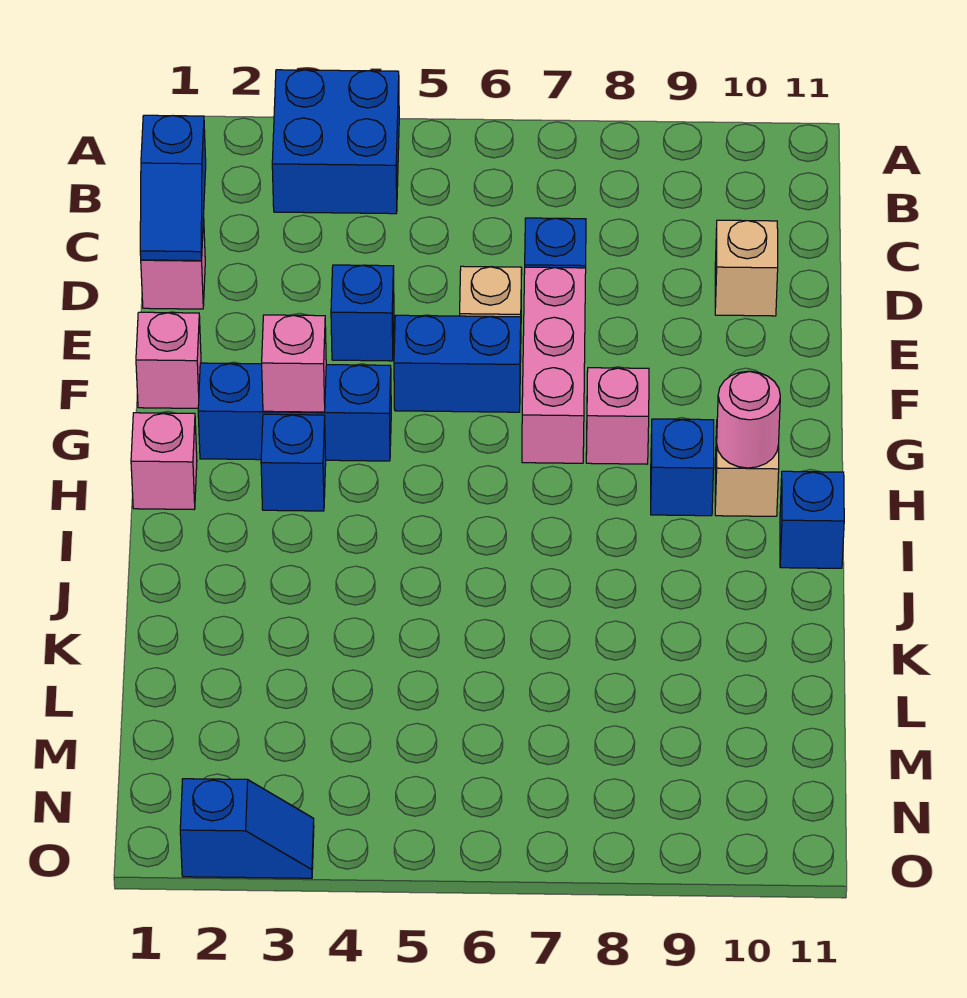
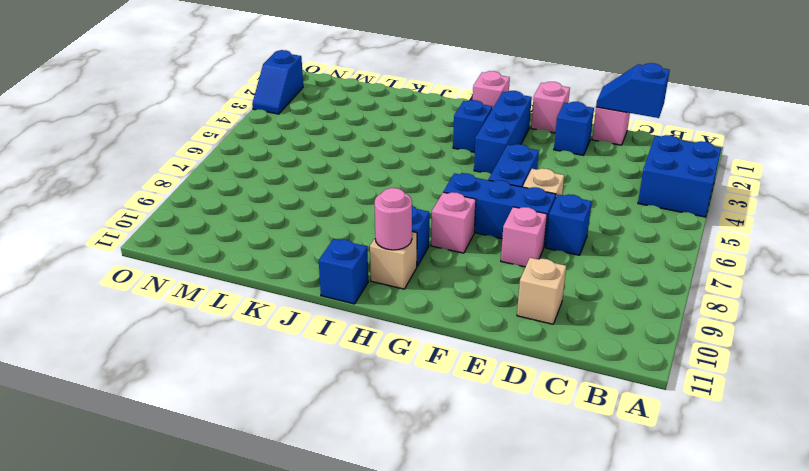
blue brick E4 level 1 -> blue brick E2 level 1
pink brick E7:G7 level 1 -> blue brick E7:G7 level 1
pink brick G3 level 2 -> pink brick E8 level 1

